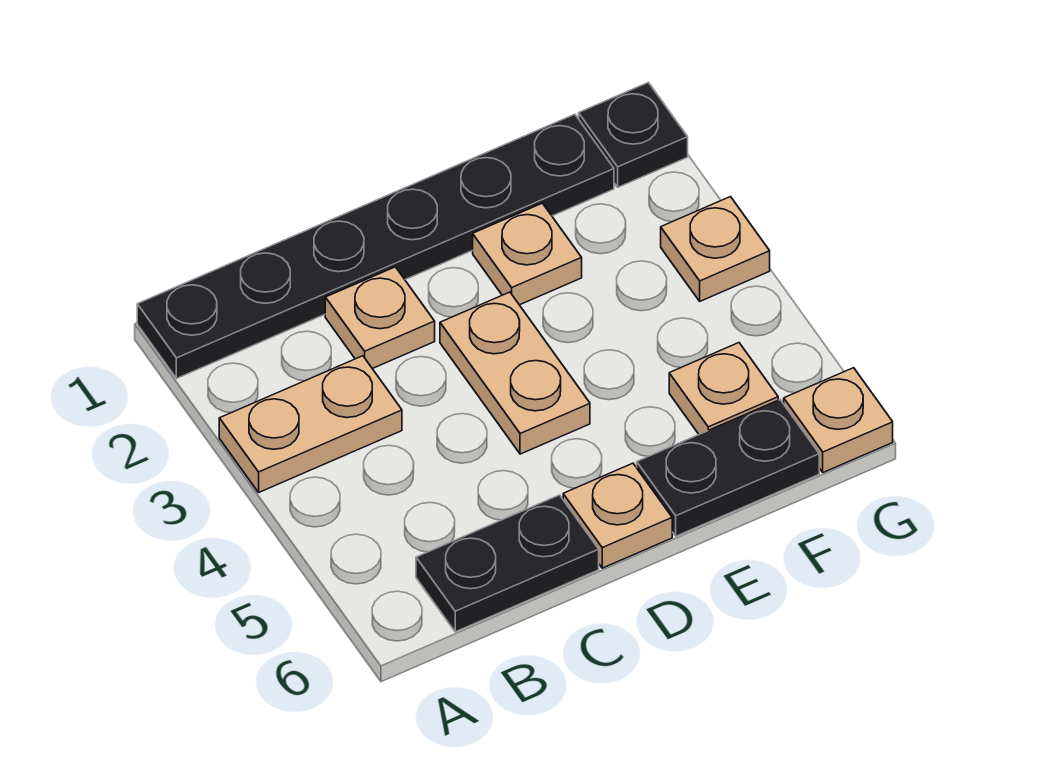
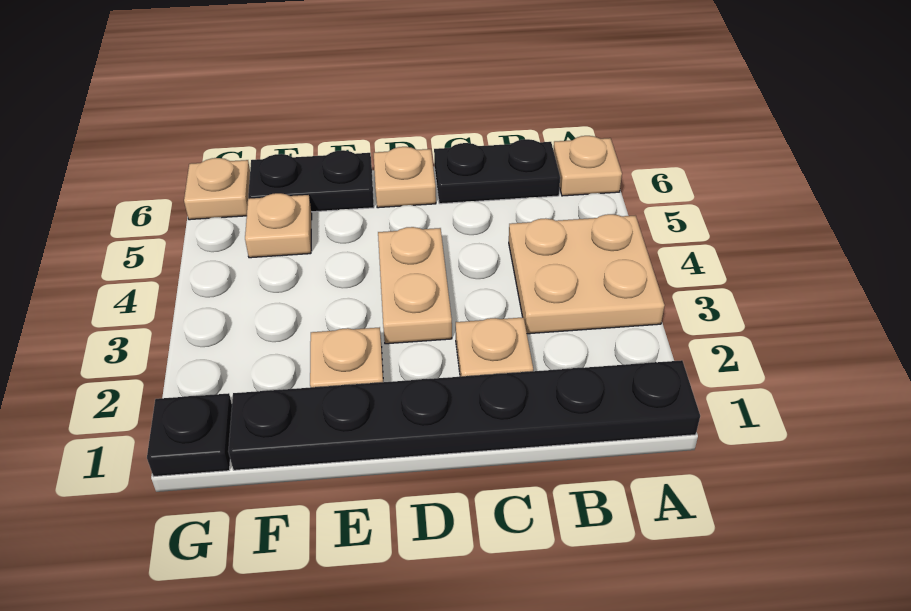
tan plate A3:B3 level 1 -> tan plate A3:B4 level 1
tan plate G3 level 1 -> tan plate A6 level 1

